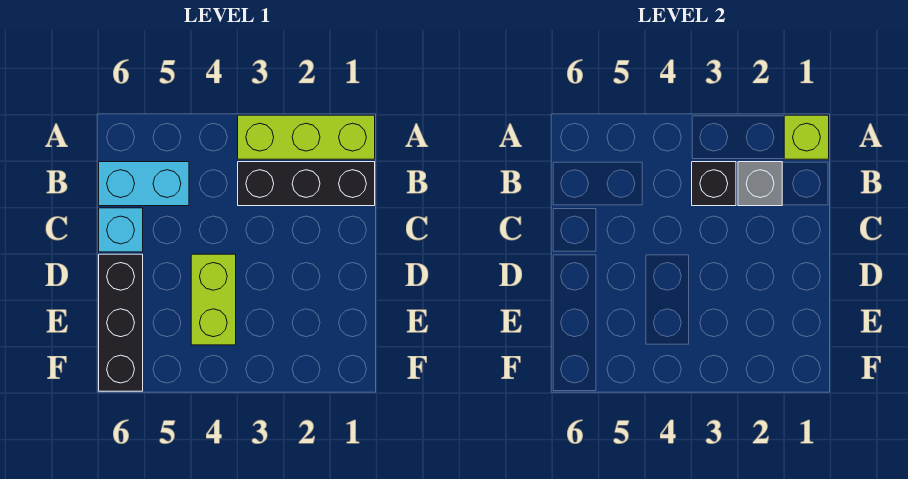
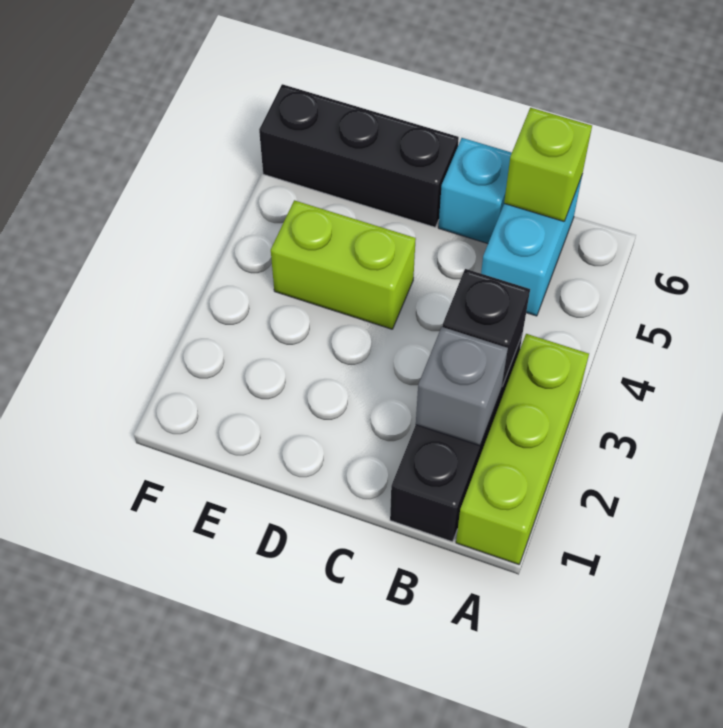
lime brick A1 level 2 -> lime brick B6 level 2

